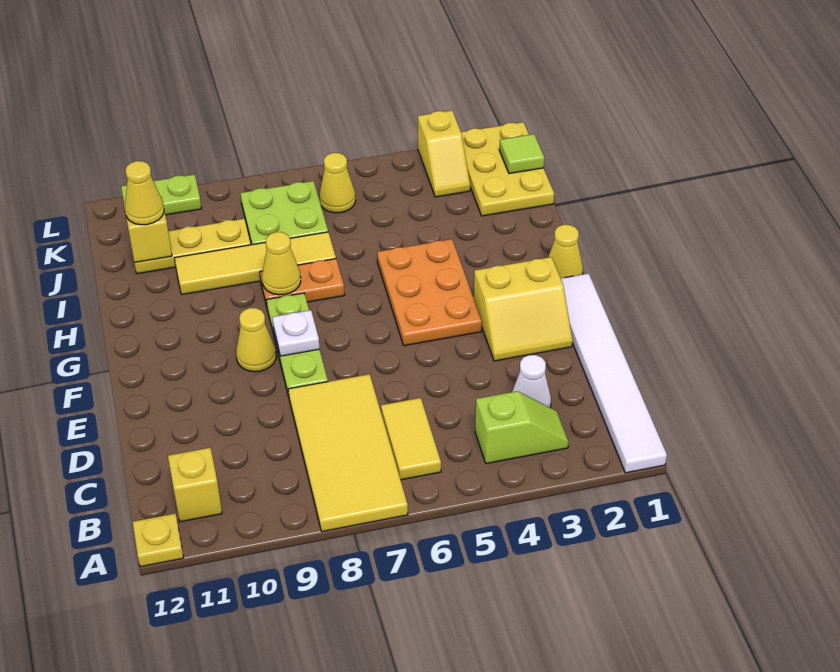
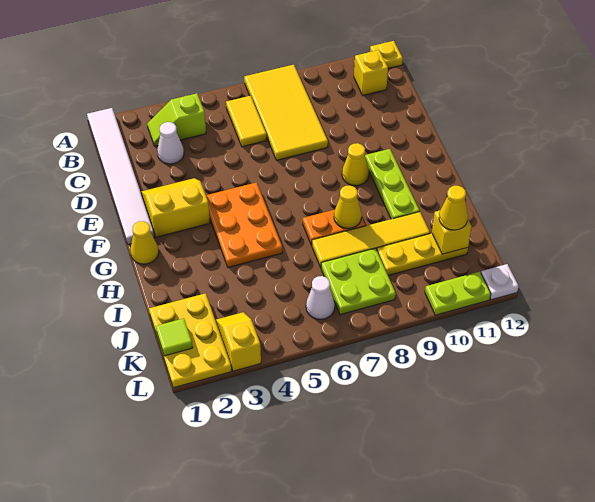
lime plate E8:G8 level 1 -> lime plate F10:H10 level 1
white plate F8 level 2 -> white plate L12 level 1
yellow cone K6 level 1 -> white cone K6 level 1

